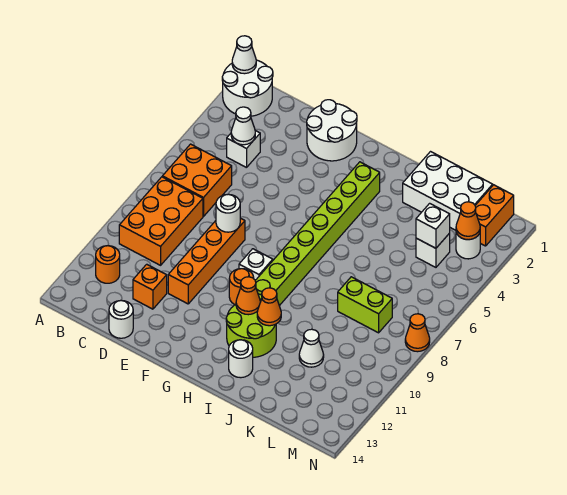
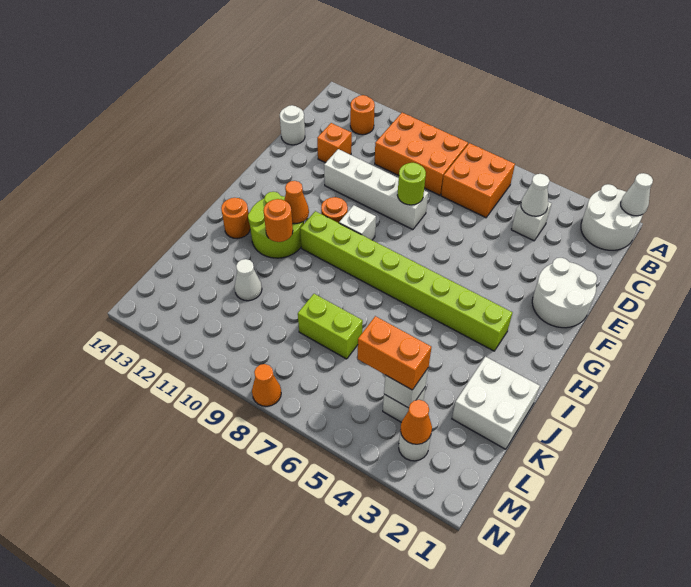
orange brick E8:E11 level 1 -> white brick E8:E11 level 1
white round brick E8 level 2 -> lime round brick E8 level 2
orange cone I11 level 2 -> orange round brick I11 level 2
white round brick I13 level 1 -> orange round brick I13 level 1
white brick J1:L2 level 1 -> white brick J1:K2 level 1
lime brick K8:L8 level 1 -> lime brick K7:K8 level 1
orange brick M1:M2 level 1 -> orange brick L4:L5 level 3

